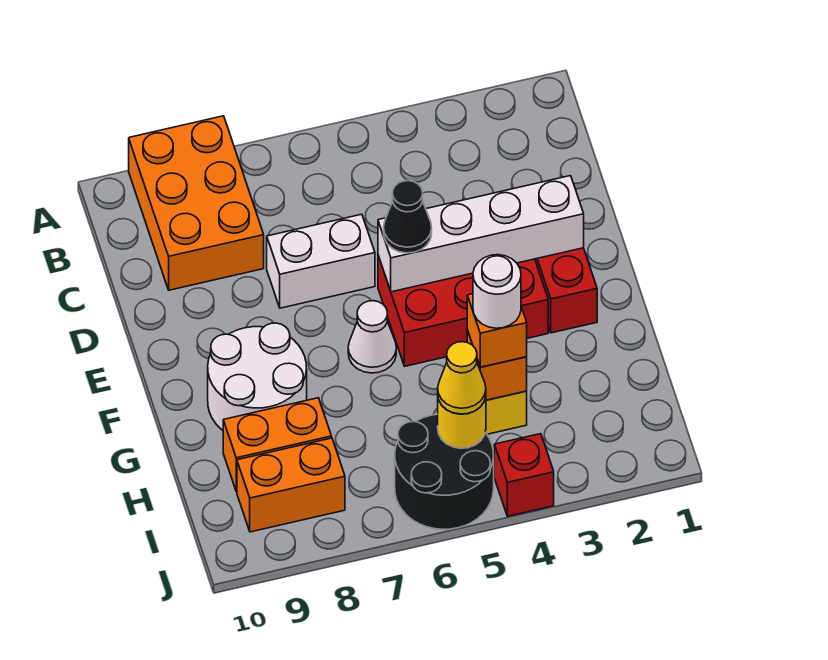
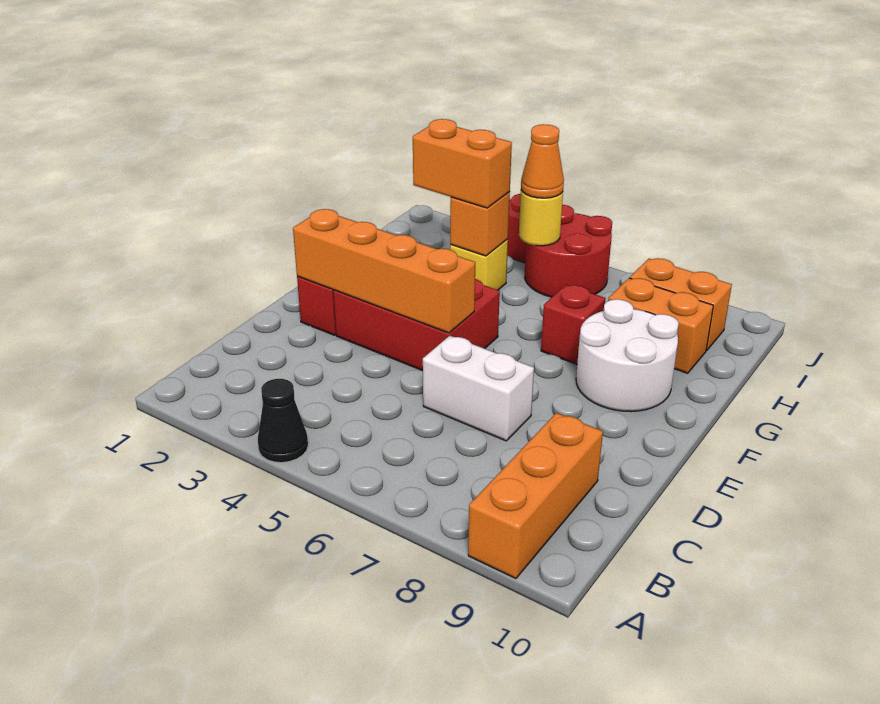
orange brick A8:C9 level 1 -> orange brick A9:C9 level 1
white brick E2:E5 level 2 -> orange brick E2:E5 level 2
black cone E5 level 3 -> black cone A4 level 1
white cone F6 level 1 -> none
none -> red brick G7 level 1
orange brick H4 level 3 -> orange brick H3:H4 level 3
white round brick H4 level 4 -> none
black round brick I5:J6 level 1 -> red round brick I5:J6 level 1
yellow cone I5 level 3 -> orange cone I5 level 3

